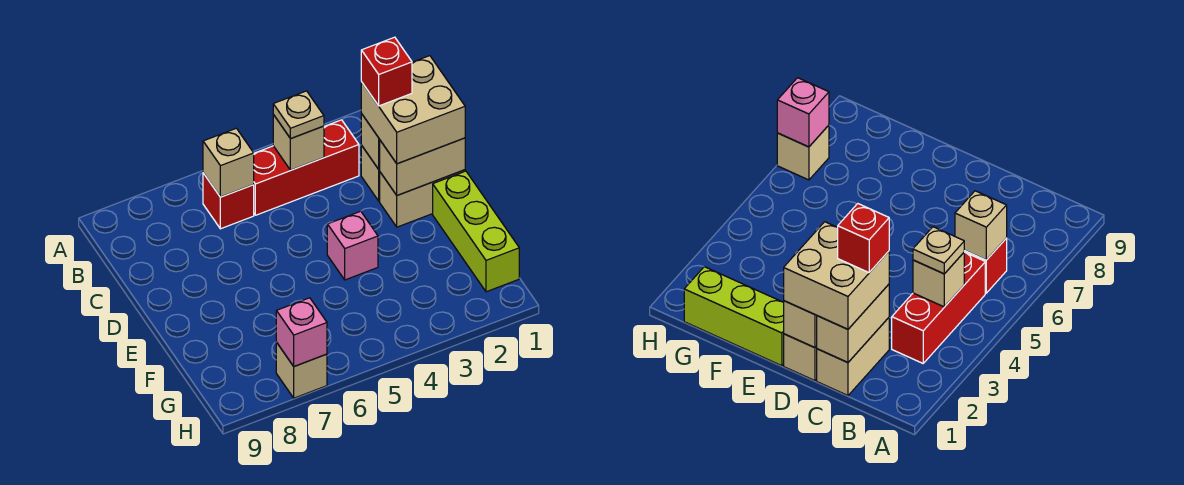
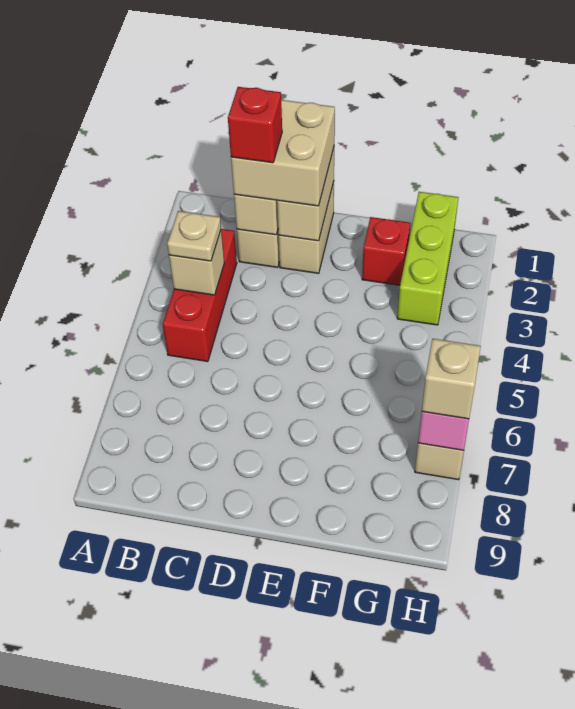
red brick B6 level 1 -> red brick F2 level 1
tan brick B6 level 2 -> tan brick H7 level 3
lime brick E1:G1 level 1 -> lime brick G1:G3 level 1
pink brick E4 level 1 -> none

